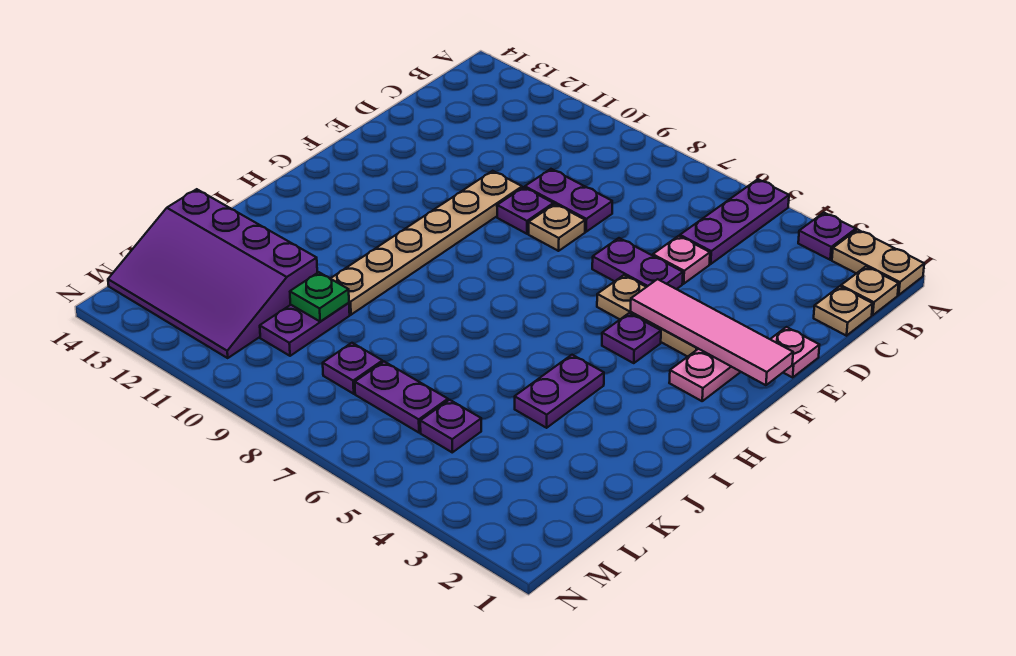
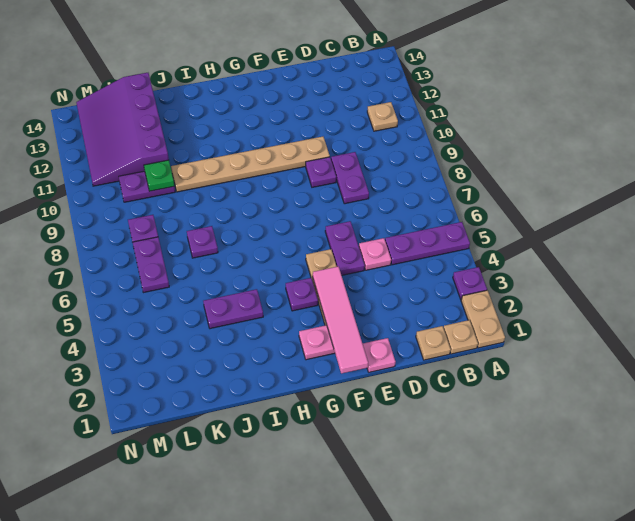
tan plate E8 level 1 -> tan plate B11 level 1
purple plate L5 level 1 -> purple plate J7 level 1

